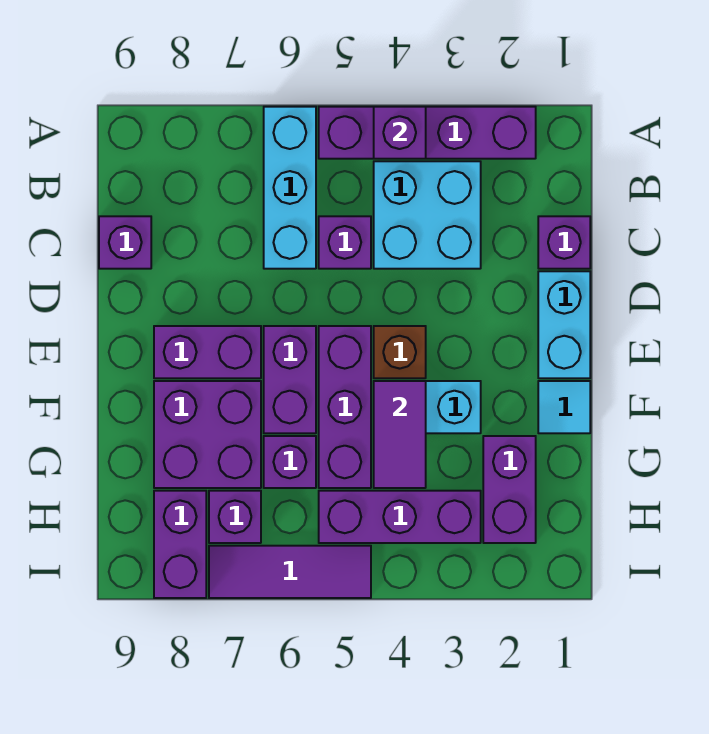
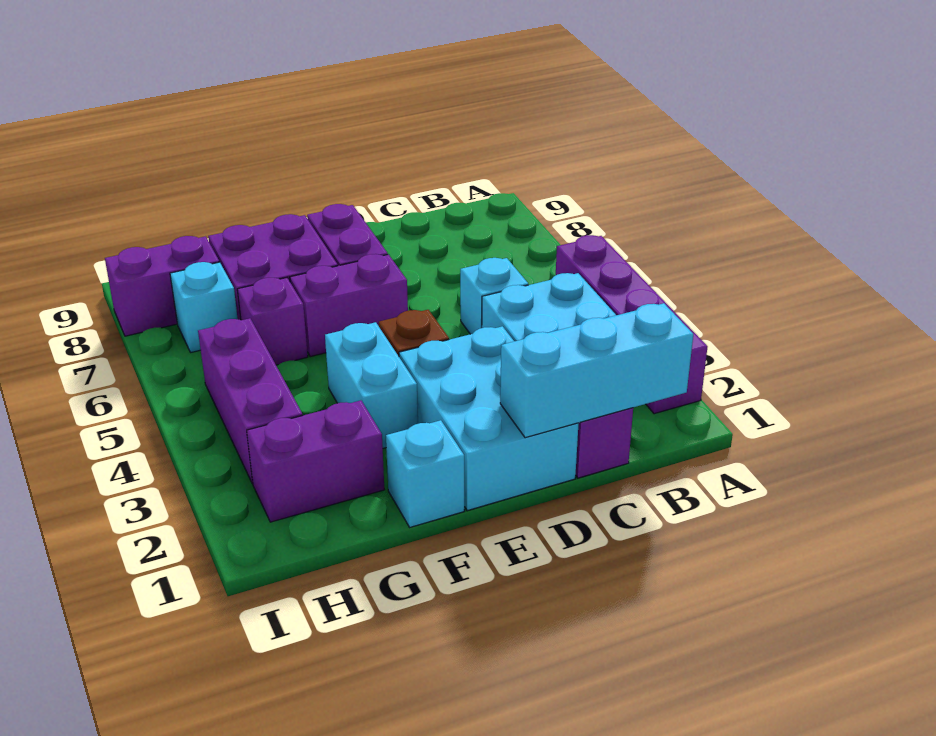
purple brick A4 level 2 -> none
cyan brick A6:C6 level 1 -> cyan brick B1:D1 level 2
purple brick C5 level 1 -> cyan brick C5 level 1
purple brick C9 level 1 -> none
cyan brick D1:E1 level 1 -> cyan brick D1:E3 level 1
purple brick E5:G5 level 1 -> none
cyan tile F1 level 1 -> cyan brick F1 level 1
purple tile F4:G4 level 2 -> none
purple brick H7 level 1 -> cyan brick H7 level 1
purple tile I5:I7 level 1 -> none

